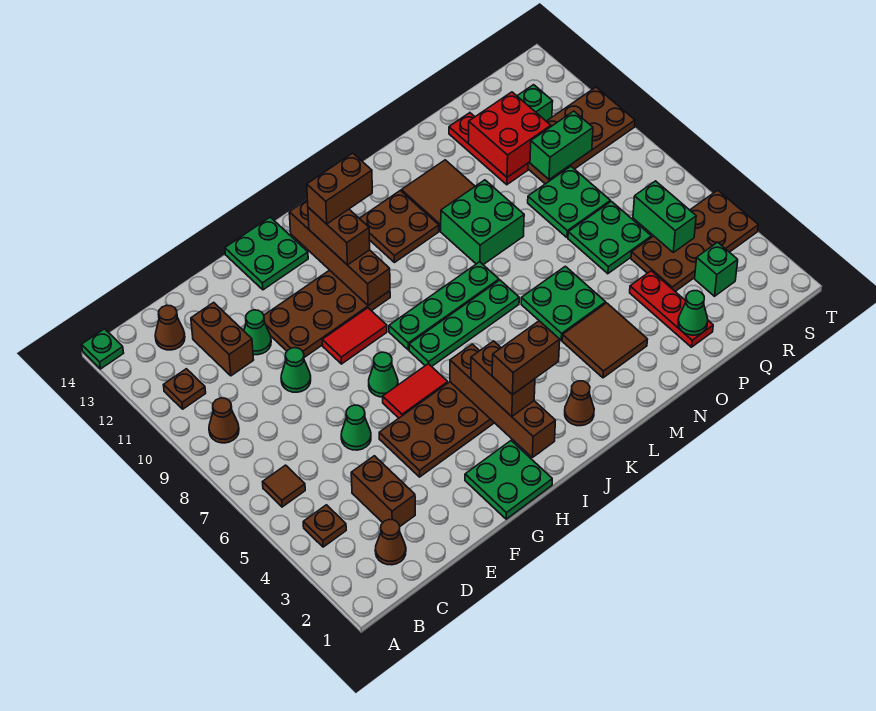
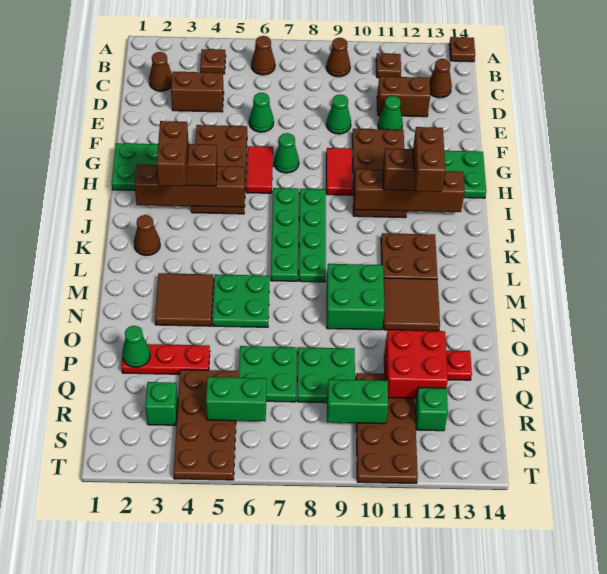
green plate A14 level 1 -> brown plate A14 level 1
brown tile B6 level 1 -> brown cone B6 level 1
green brick Q10:R10 level 2 -> green brick R9:R10 level 2

